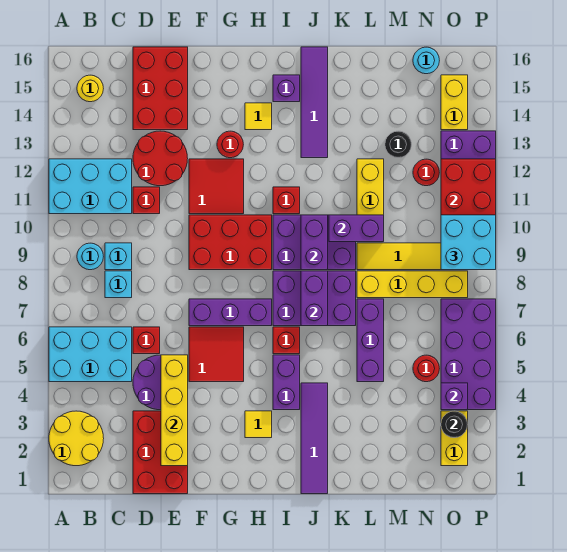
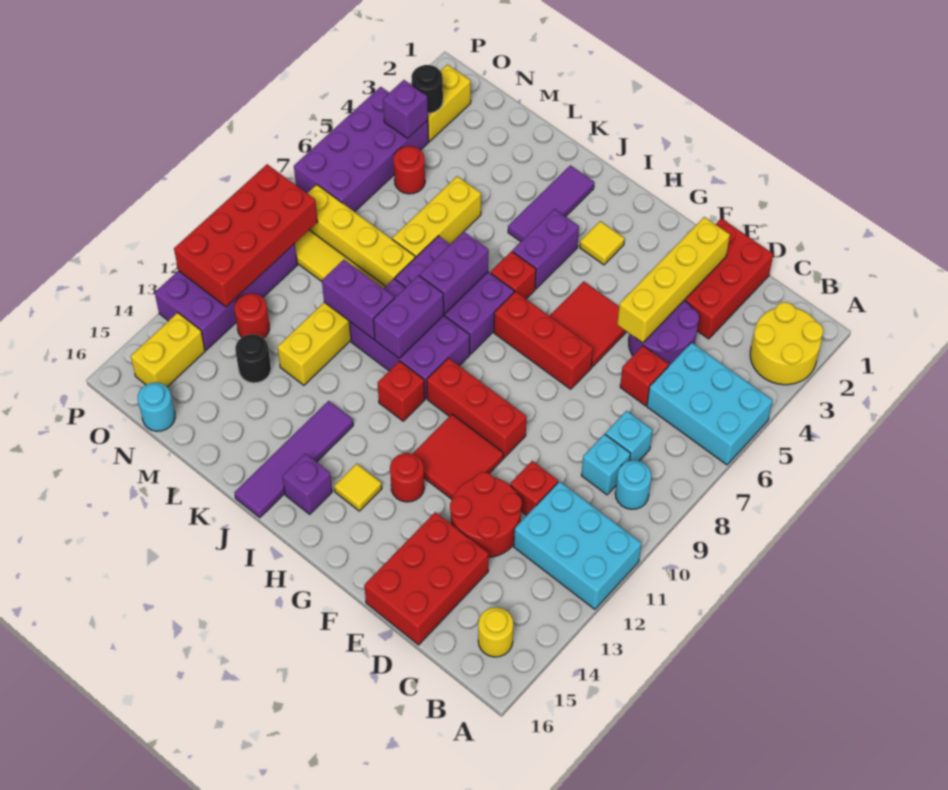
purple brick F7:H7 level 1 -> red brick F7:H7 level 1
red brick F9:H10 level 1 -> red brick F10:H10 level 1
purple tile J1:J4 level 1 -> purple tile J2:J4 level 1
purple brick L5:L7 level 1 -> yellow brick L5:L7 level 1
cyan brick O9:P10 level 3 -> none

